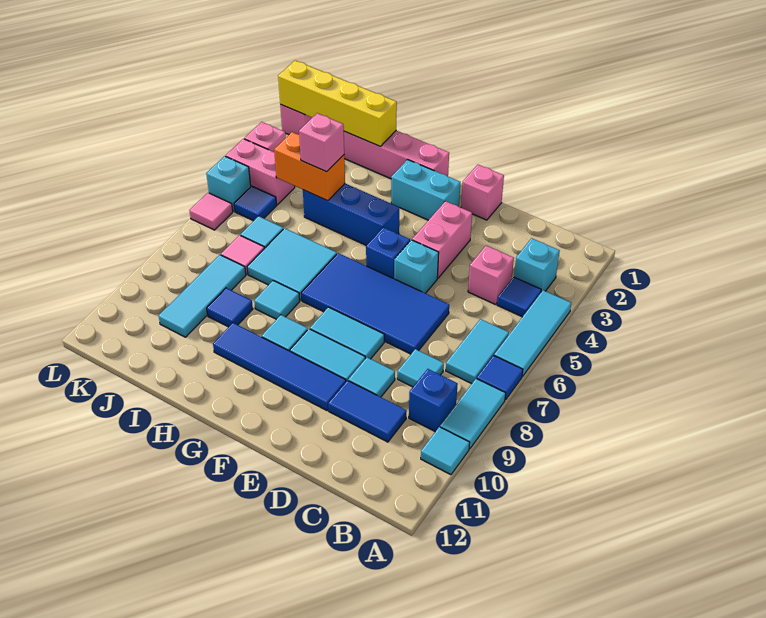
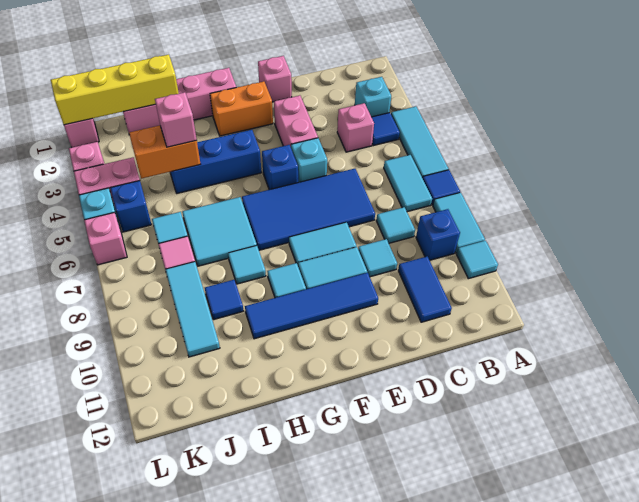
blue tile C10:D10 level 1 -> blue tile C10:C11 level 1
cyan brick F2:G2 level 1 -> orange brick F2:G2 level 1
blue tile K5 level 1 -> blue brick K5 level 1
pink tile L6 level 1 -> pink brick L6 level 1

